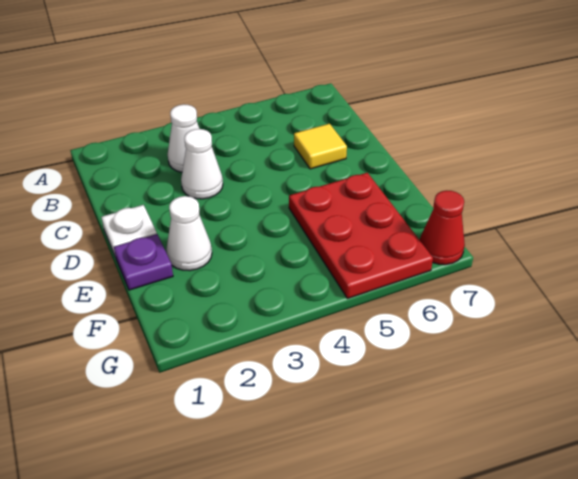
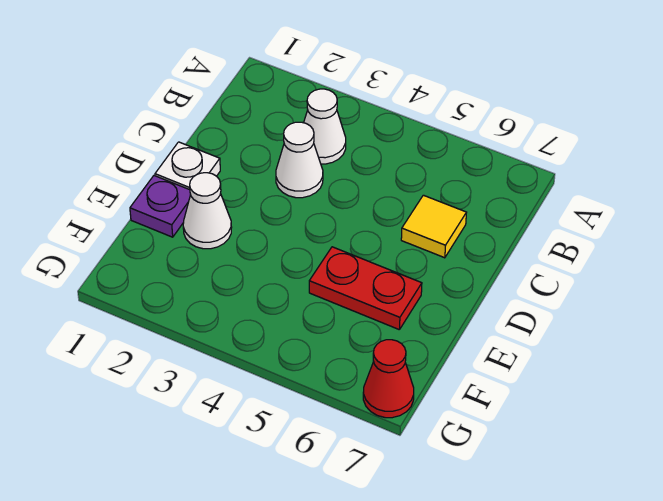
red plate E5:G6 level 1 -> red plate E5:E6 level 1

